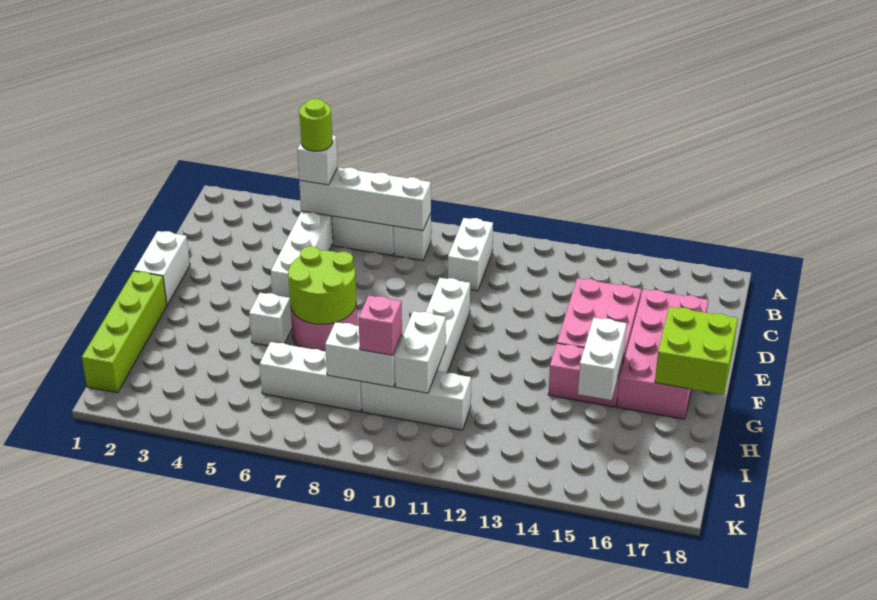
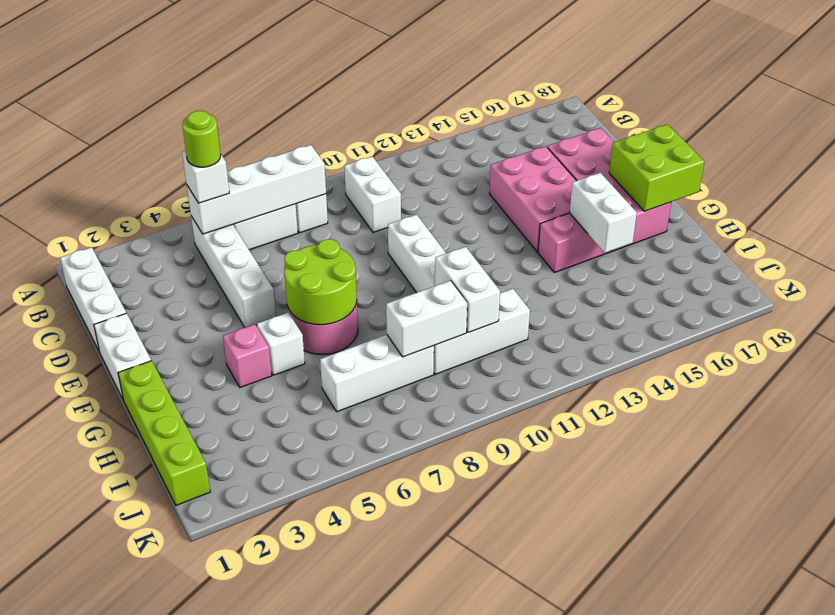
none -> white brick B1:D1 level 1
pink brick I9 level 3 -> pink brick G4 level 1

